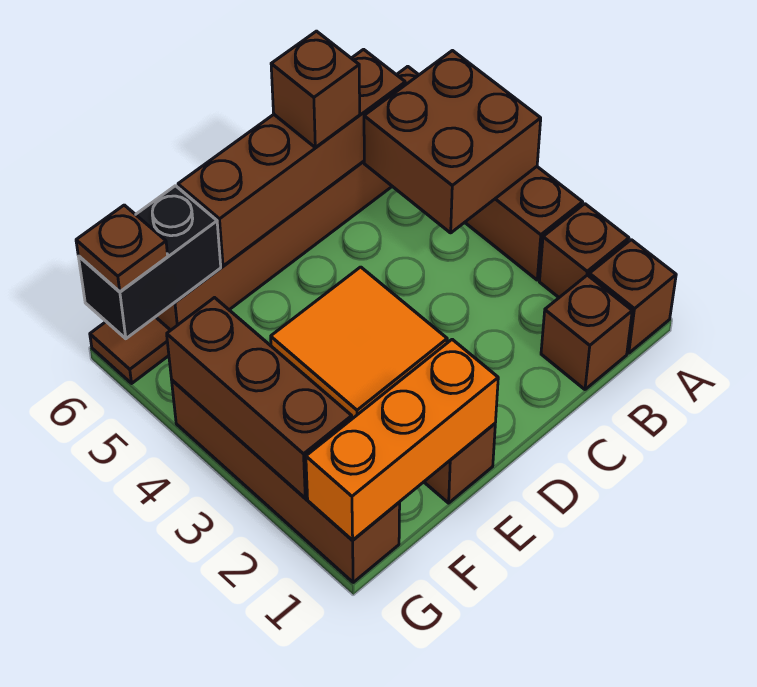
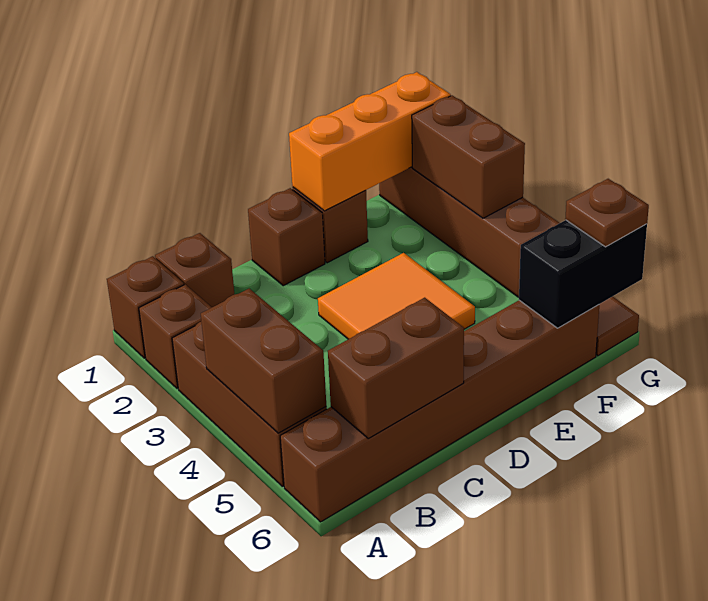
brown brick A4:B5 level 2 -> brown brick A4:A5 level 2
brown brick B6:E6 level 2 -> brown brick B6:C6 level 2
brown brick C6 level 3 -> brown brick D1 level 1
brown brick G2:G4 level 2 -> brown brick G2:G3 level 2

